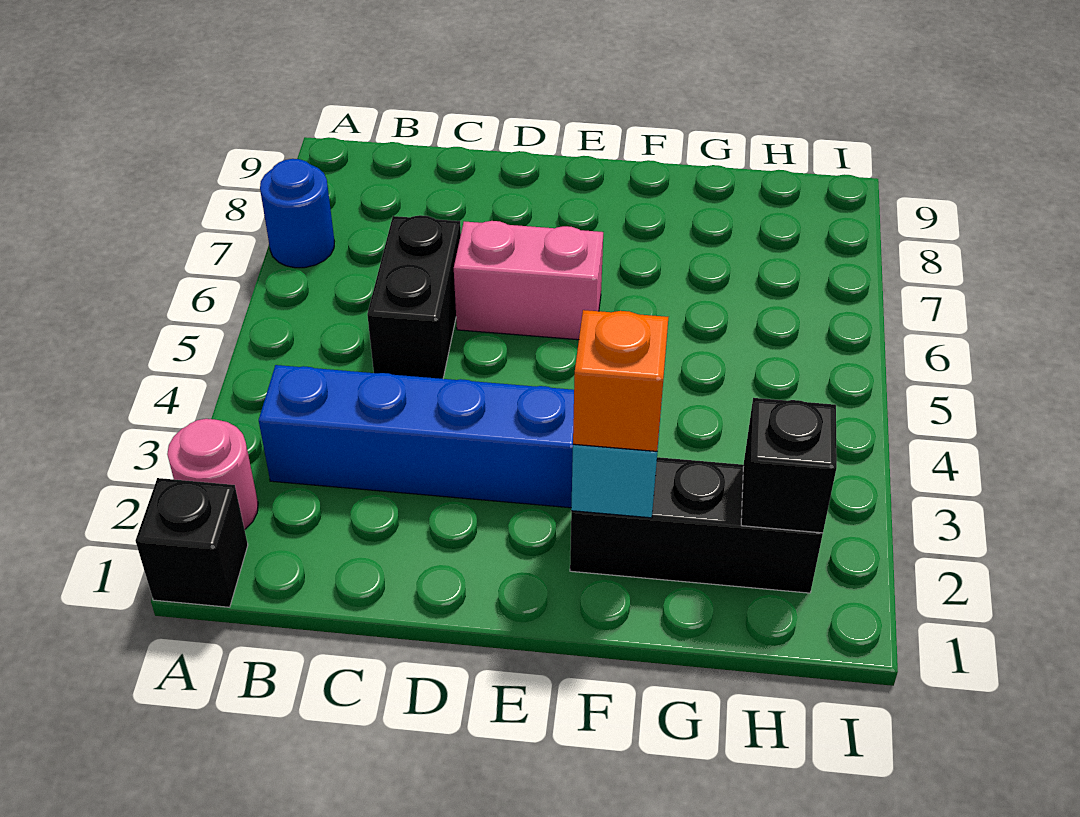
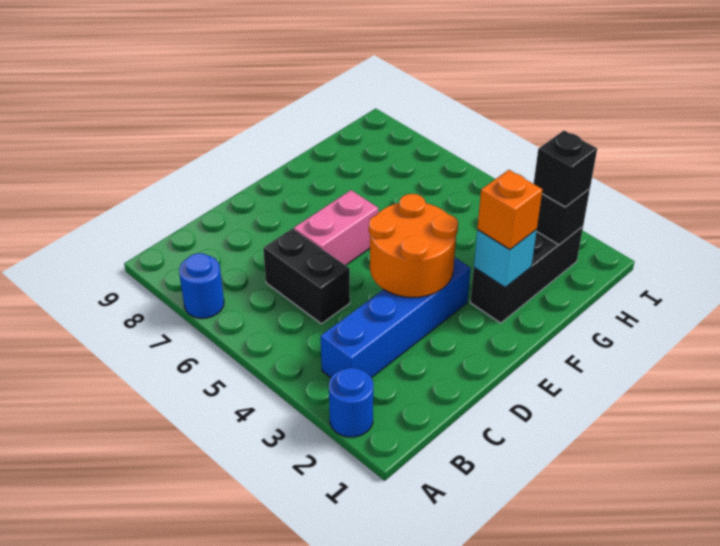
black brick A1 level 1 -> black brick H2 level 3
pink round brick A2 level 1 -> blue round brick A2 level 1
none -> orange round brick D3:E4 level 2

